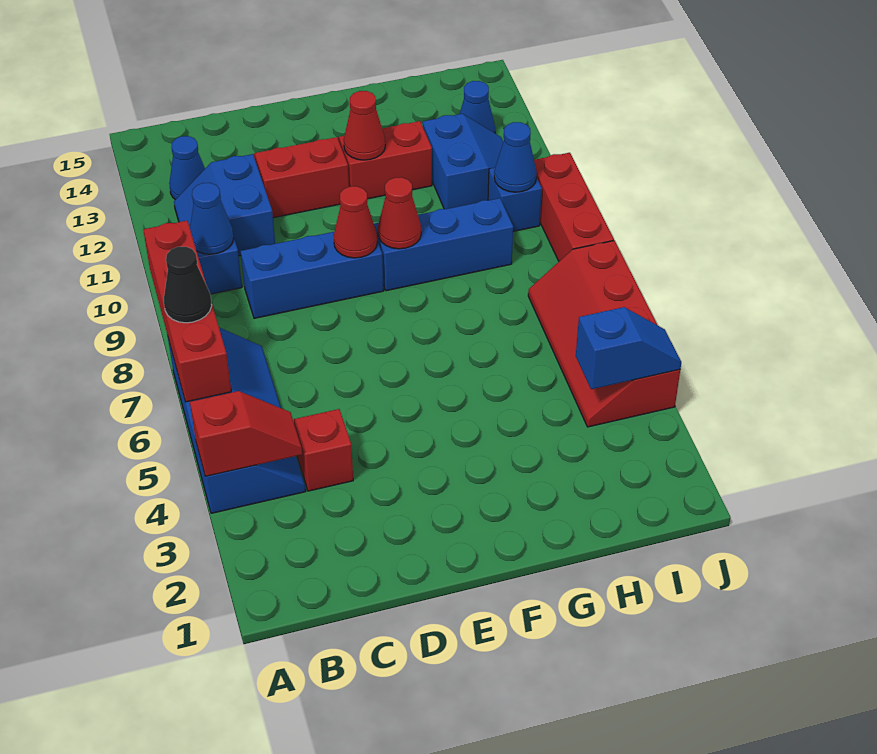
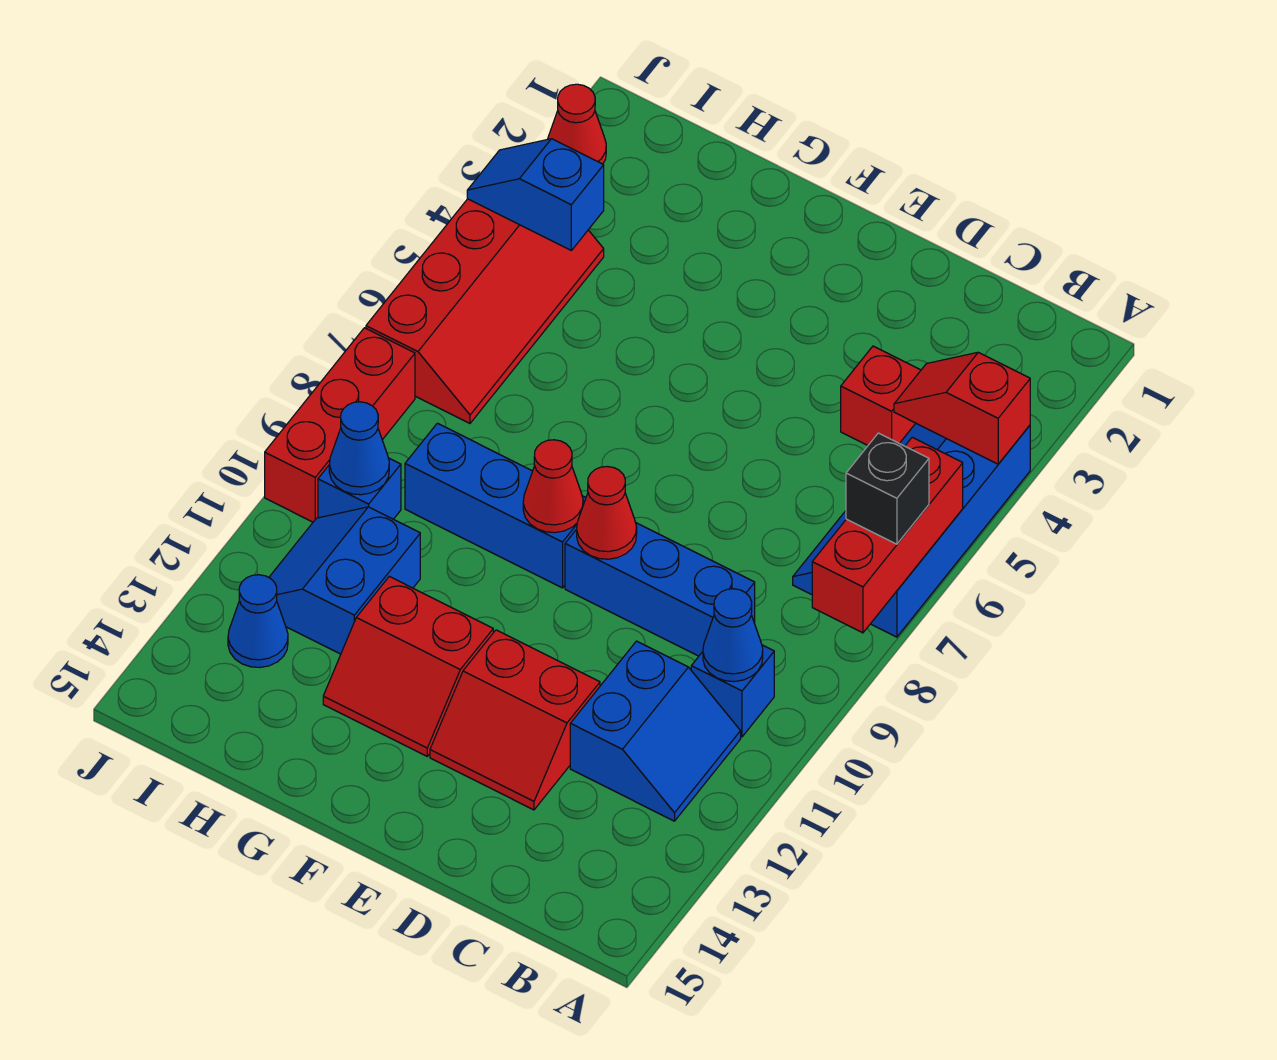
red brick A6:A9 level 2 -> red brick A6:A8 level 2
black cone A7 level 3 -> black brick A7 level 3
blue cone B13 level 1 -> none
red cone F12 level 2 -> red cone J2 level 1

